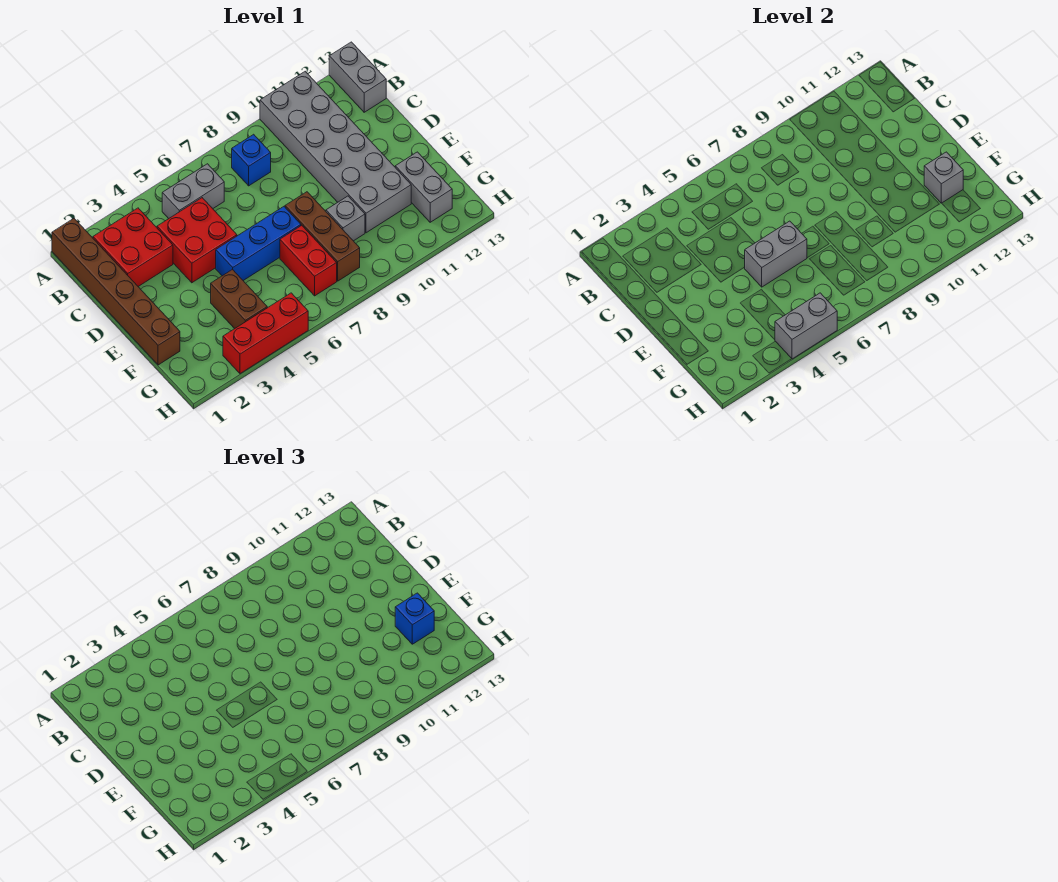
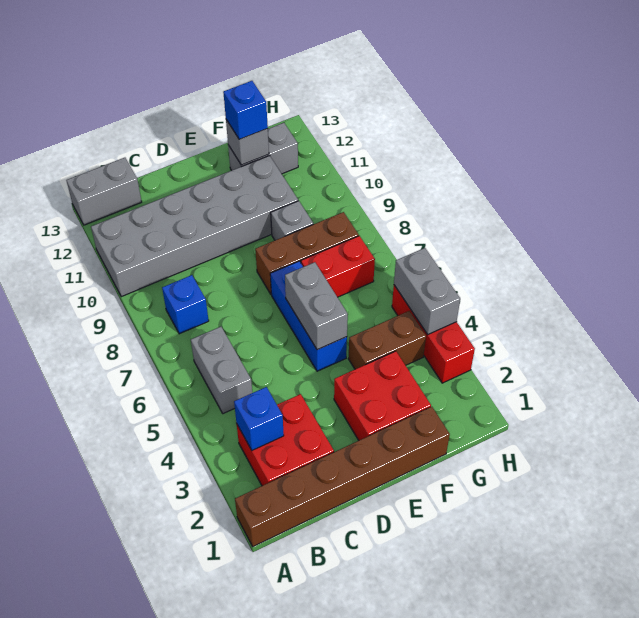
none -> blue brick B3 level 2
red brick C4:D5 level 1 -> red brick E2:F3 level 1

